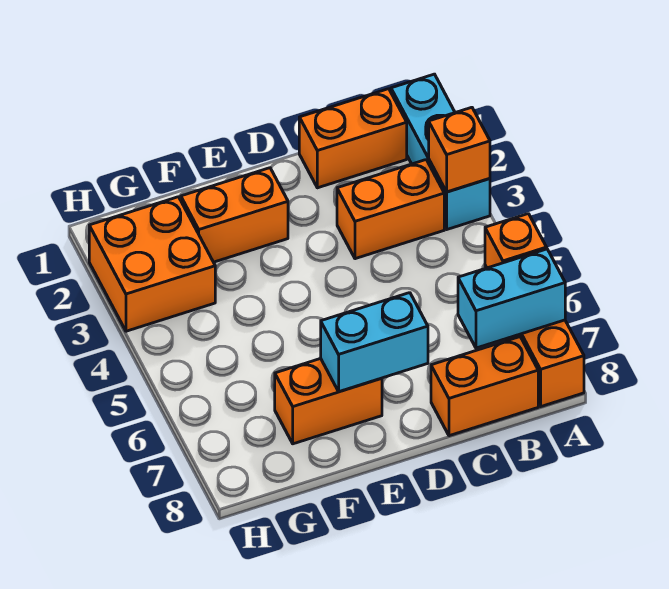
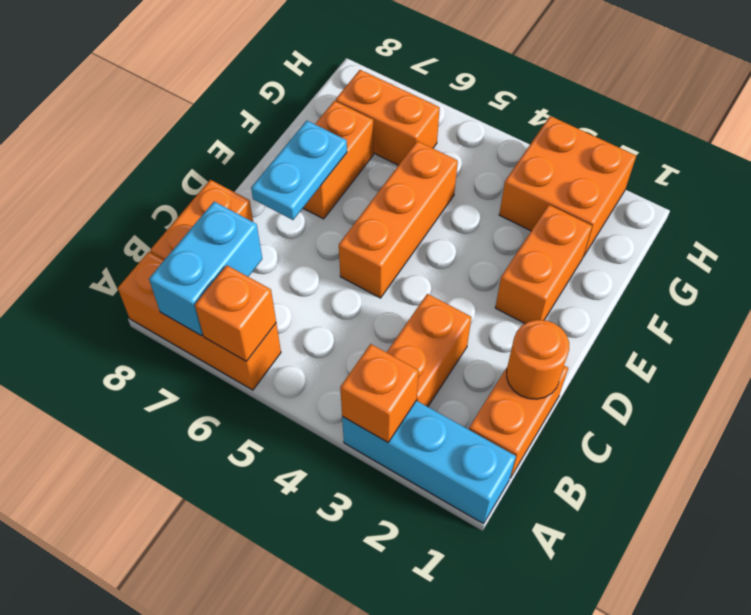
none -> orange round brick C1 level 2
none -> orange brick D5:F5 level 1
cyan brick D7:E7 level 2 -> cyan plate D7:E7 level 2
none -> orange brick G6:G7 level 1

